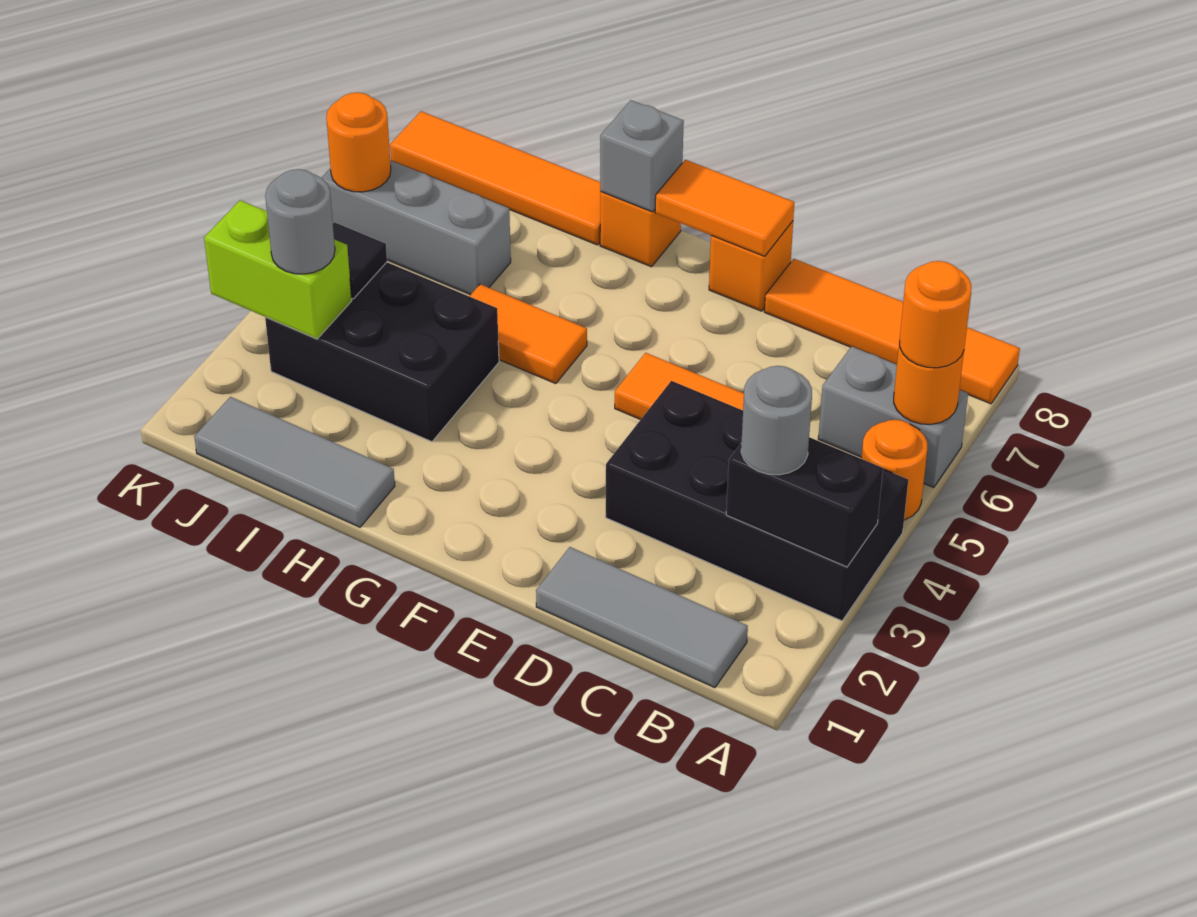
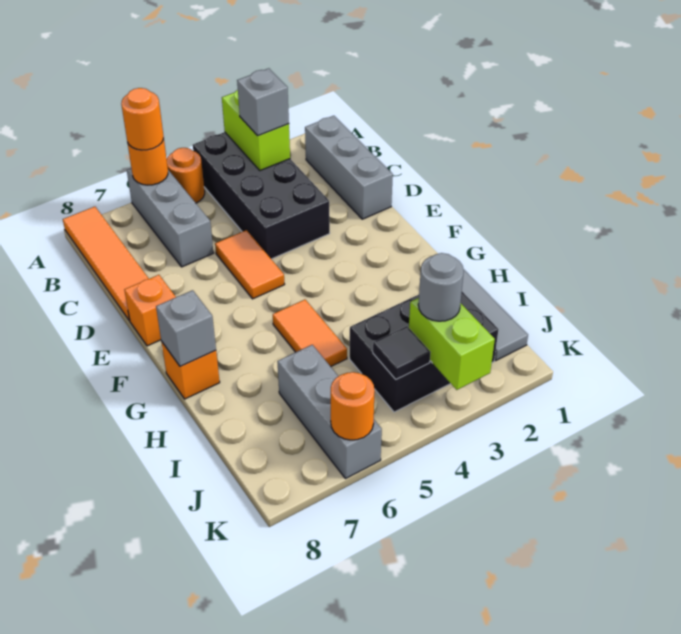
black brick A3:B3 level 2 -> lime brick A3:B3 level 2
grey brick A6:B6 level 1 -> grey brick A6:C6 level 1
grey tile B1:D1 level 1 -> grey brick B1:D1 level 1
grey round brick B3 level 3 -> grey brick B3 level 3
orange tile E8:F8 level 2 -> none
black brick H3:J4 level 1 -> black brick I2:J4 level 1
orange tile H8:K8 level 1 -> none

